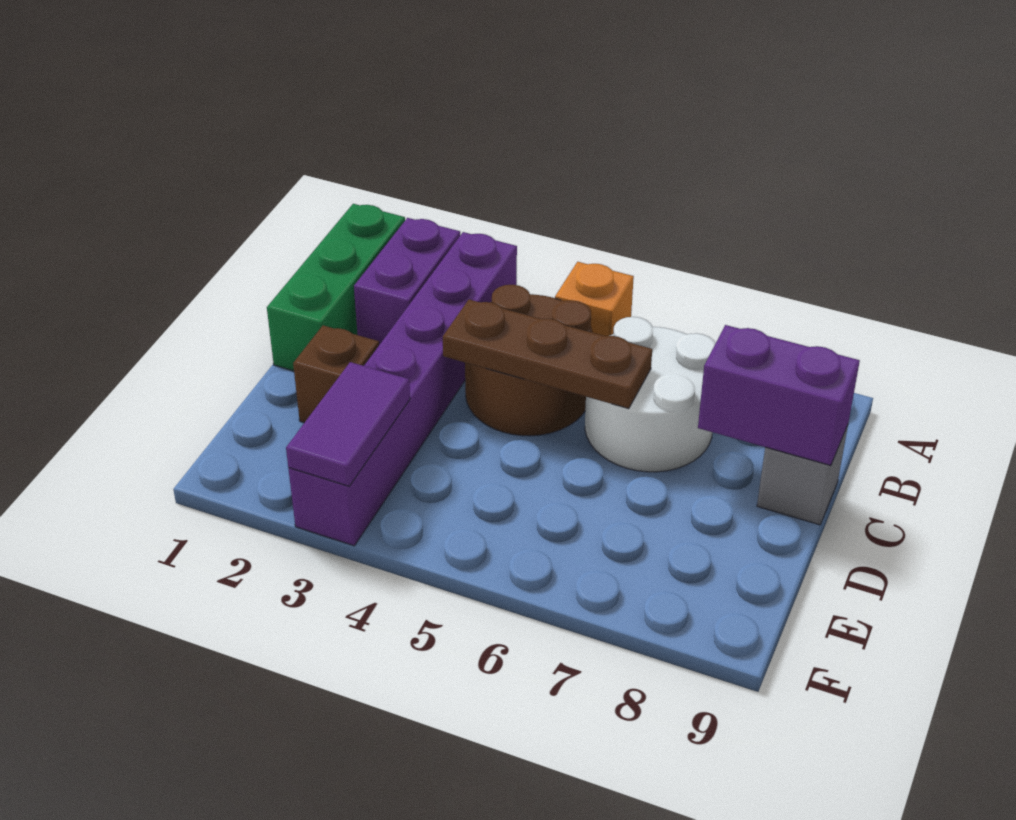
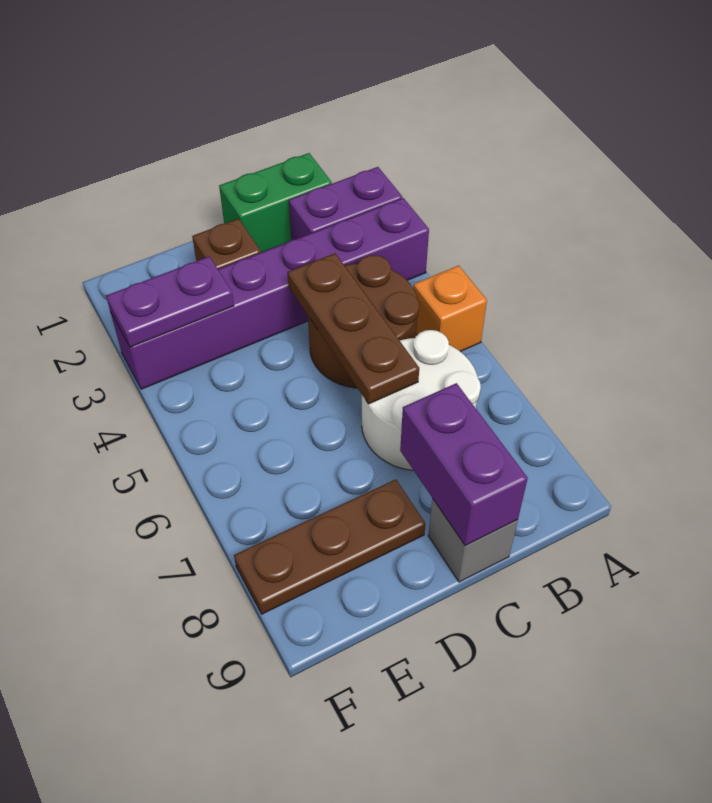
green brick A1:C1 level 1 -> green brick B1:C1 level 1
none -> brown plate D8:F8 level 1
purple tile E3:F3 level 2 -> purple plate E3:F3 level 2

